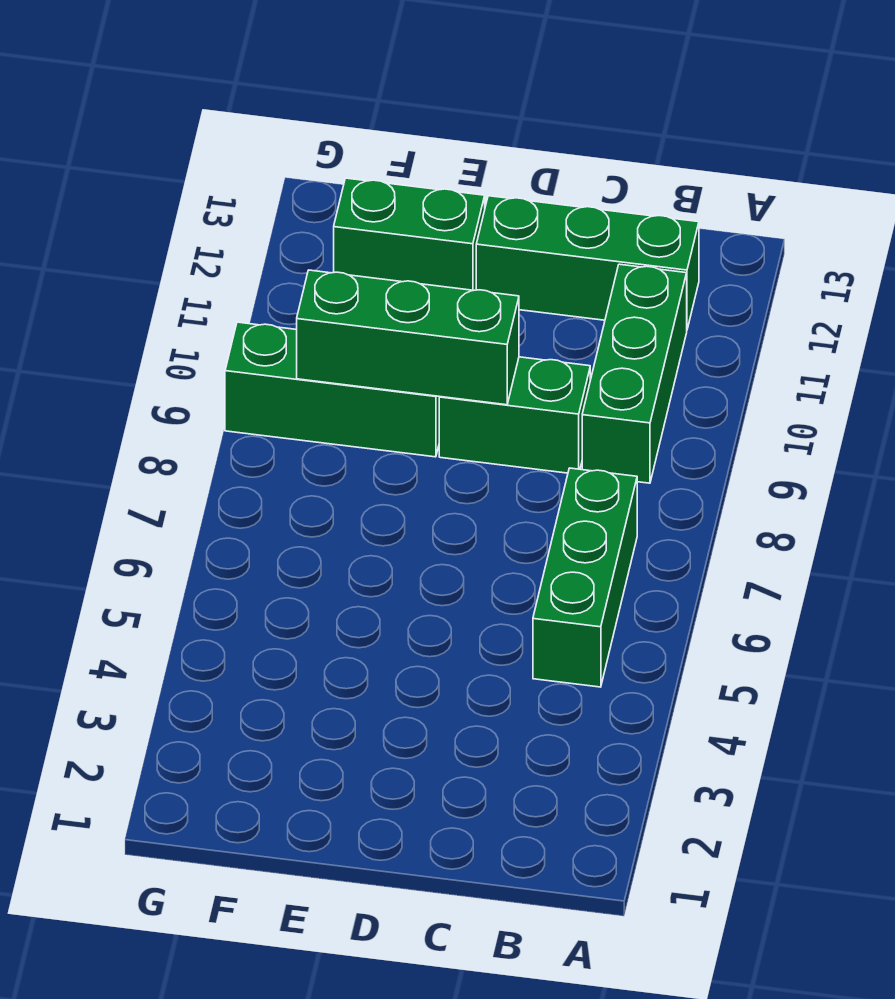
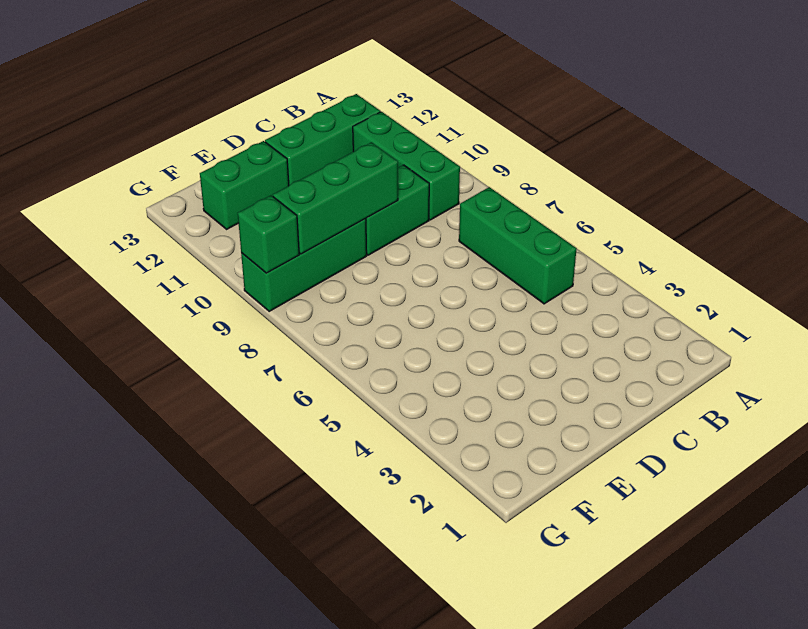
none -> green brick G9 level 2

